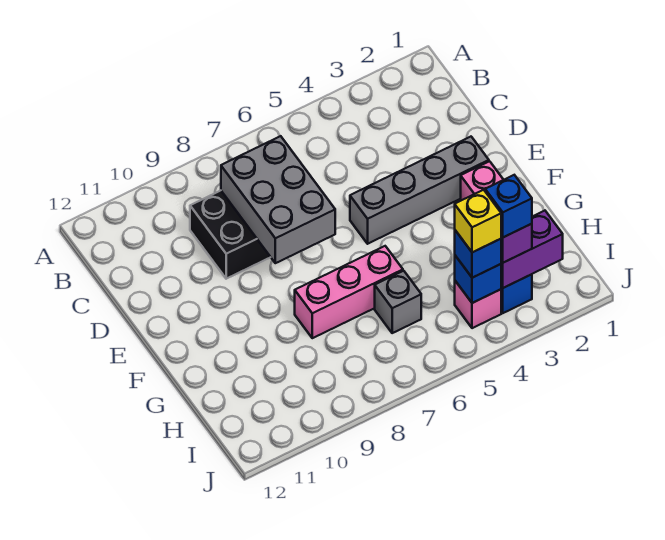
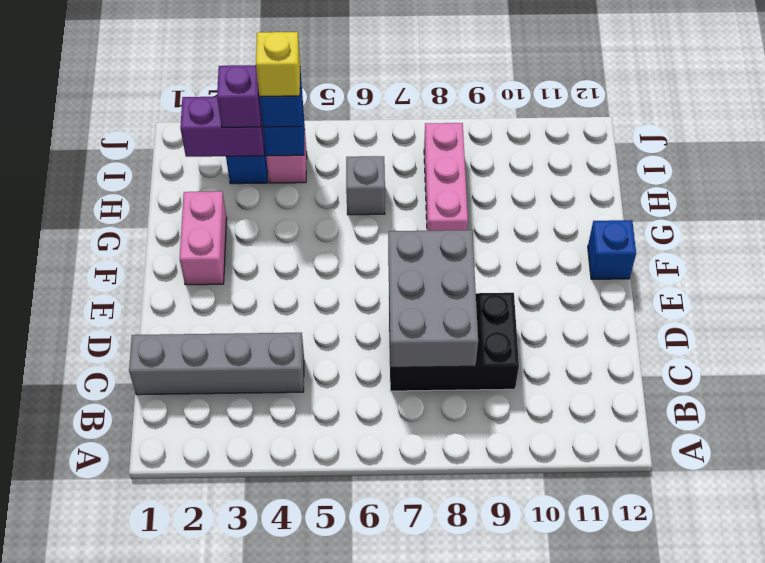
grey brick E2:E5 level 1 -> grey brick C1:C4 level 1
pink brick G6:G8 level 1 -> pink brick G8:I8 level 1
blue brick I3 level 4 -> blue brick F12 level 1

